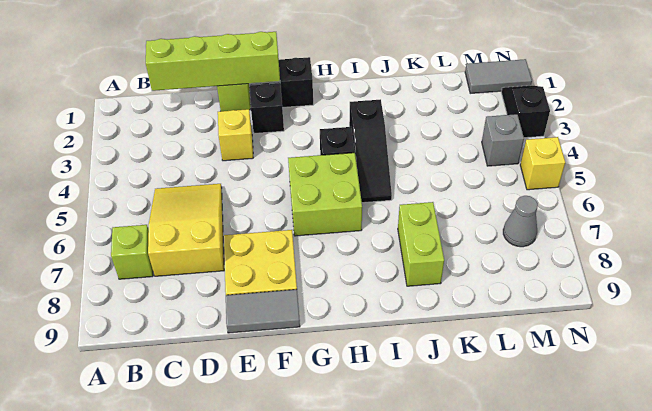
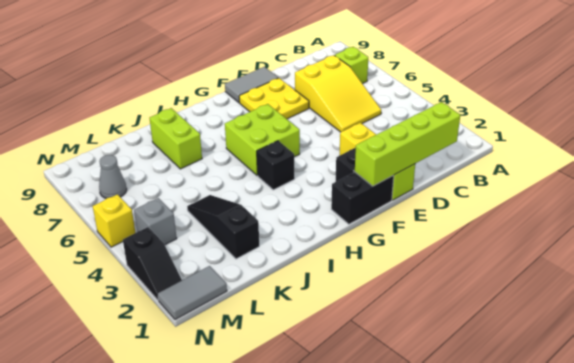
black slope I3:I5 level 1 top 3 -> black slope K2:K4 level 1 top 2

